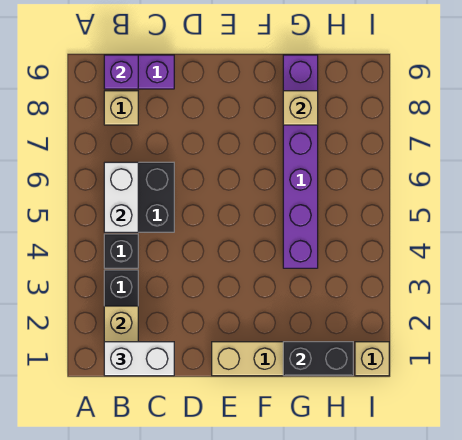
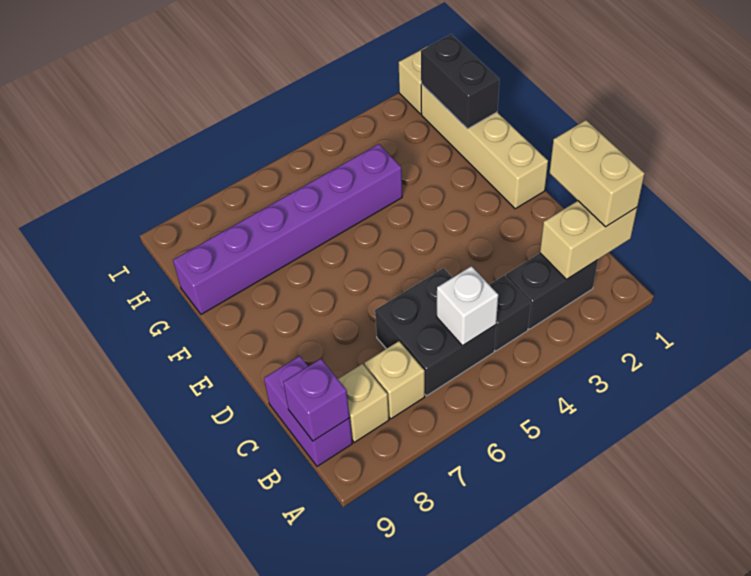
white brick B1:C1 level 3 -> tan brick B1:C1 level 3
white brick B5:B6 level 2 -> white brick B5 level 2
tan brick G8 level 2 -> tan brick B7 level 1

